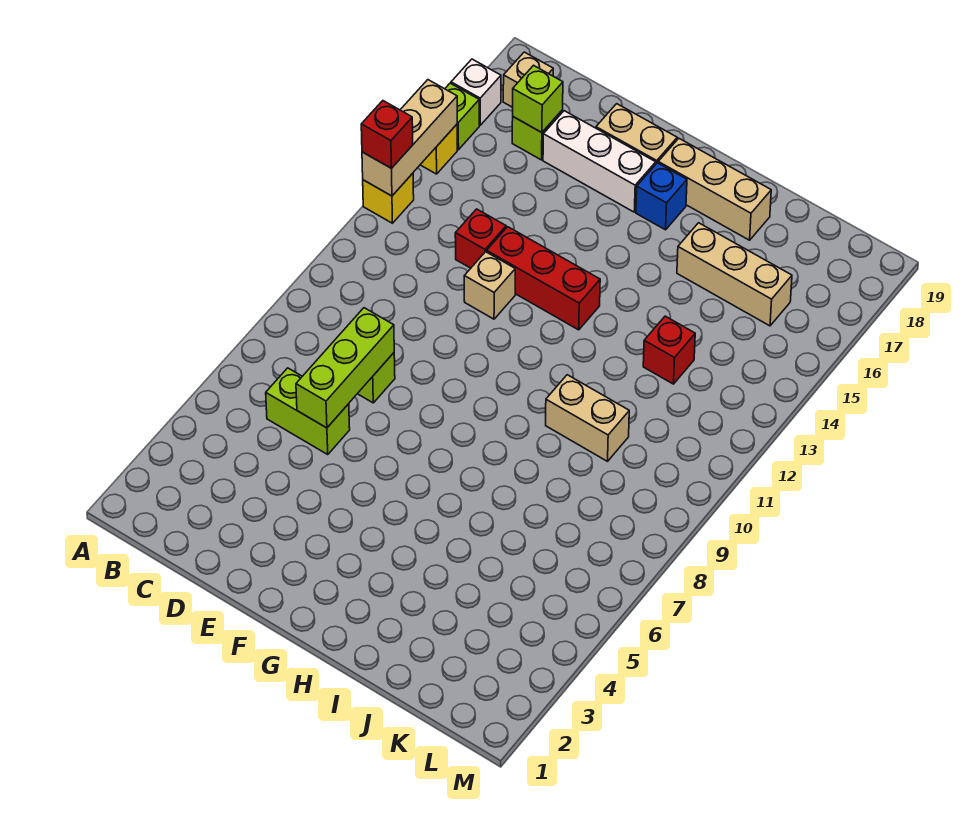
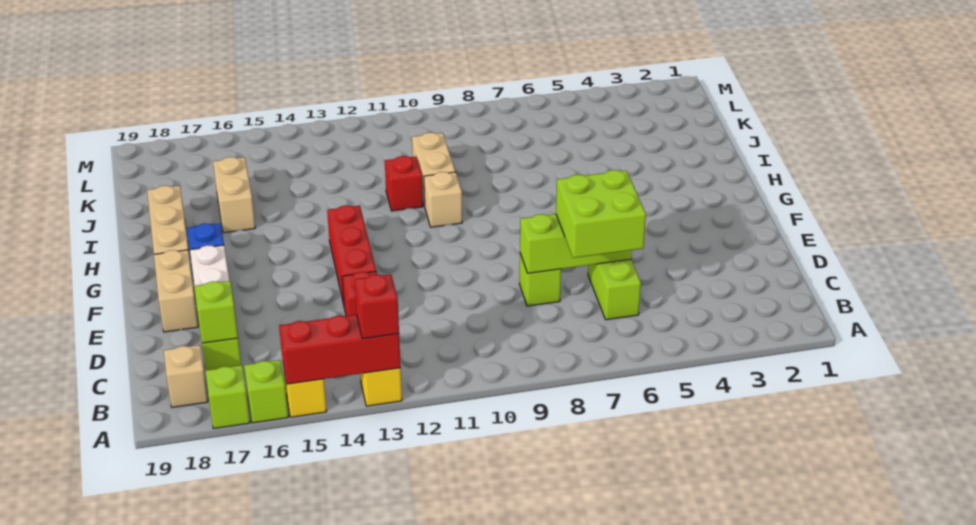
tan brick A13:A15 level 2 -> red brick A13:A15 level 2
white brick A17 level 1 -> lime brick A17 level 1
none -> lime brick C6:D7 level 3
tan brick E12 level 1 -> tan brick H10 level 1
tan brick I16:K16 level 1 -> tan brick I16:J16 level 1
red brick J13 level 1 -> red brick I11 level 1

